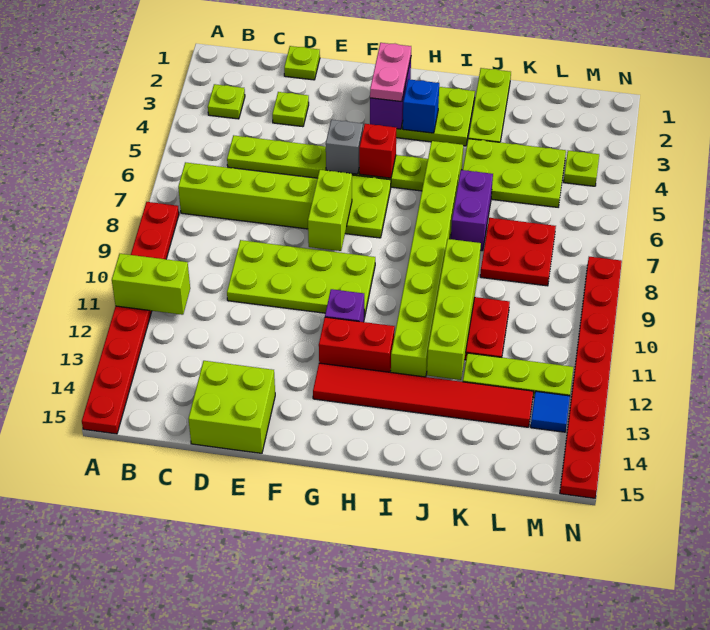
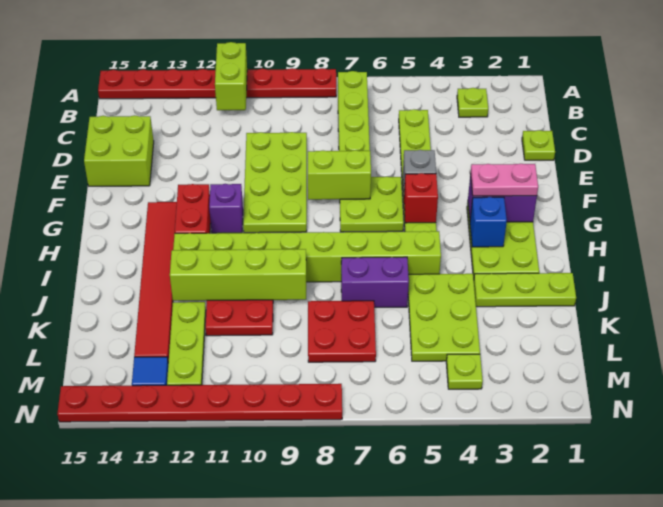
lime plate D3 level 1 -> none

